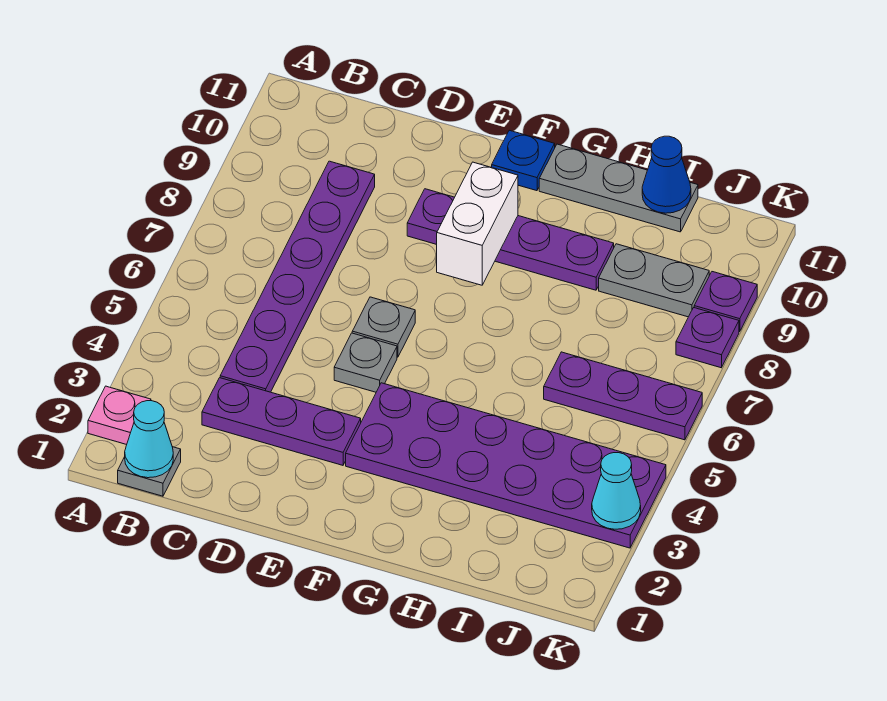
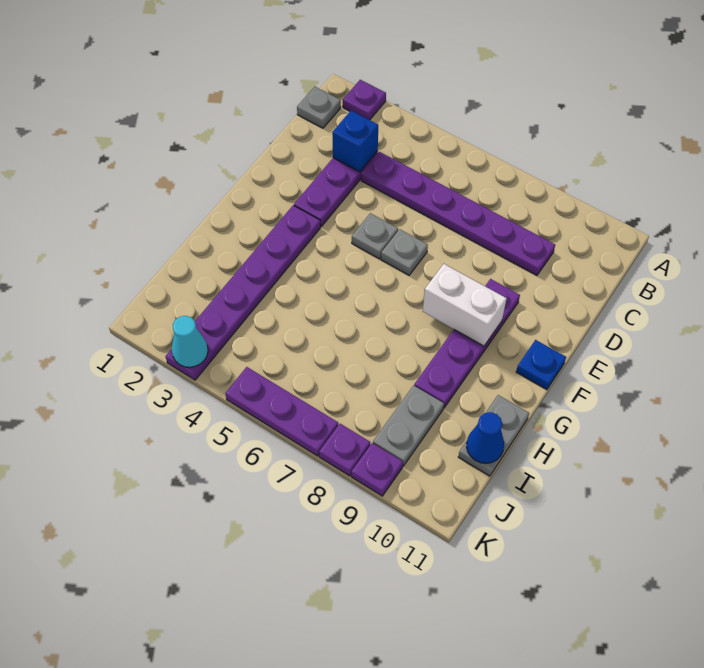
pink plate A2 level 1 -> purple plate A2 level 1
cyan cone B1 level 2 -> none
none -> blue brick C3 level 2
purple plate F3:K4 level 1 -> purple plate F3:K3 level 1
grey plate G11:I11 level 1 -> grey plate H11:I11 level 1
purple plate I6:K6 level 1 -> purple plate K5:K7 level 1

